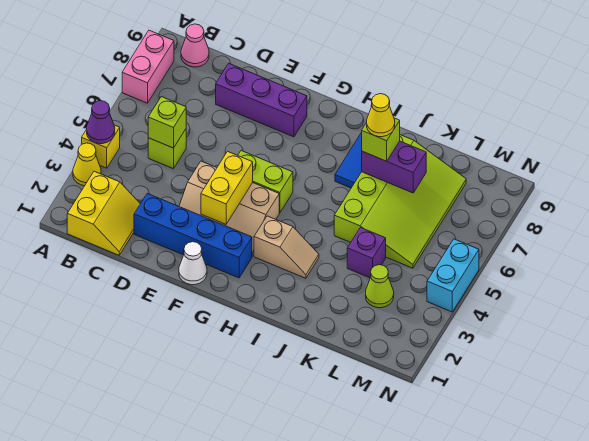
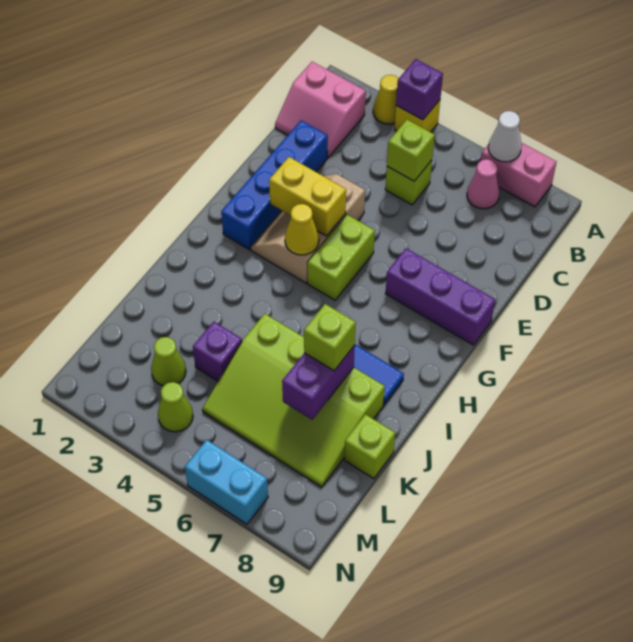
purple cone A4 level 2 -> purple brick A4 level 2
yellow slope B1:C2 level 1 top B -> pink slope B1:C2 level 1 top B
pink cone B9 level 1 -> pink cone B7 level 1
purple brick D8:F8 level 1 -> purple brick F7:F9 level 1
white cone F1 level 1 -> white cone A7 level 2
tan slope H3:I3 level 1 top H -> none
yellow cone J7 level 4 -> yellow cone G4 level 2
none -> lime brick K9 level 1
none -> lime cone M4 level 1
cyan brick N4:N5 level 1 -> cyan brick N6:N7 level 1

